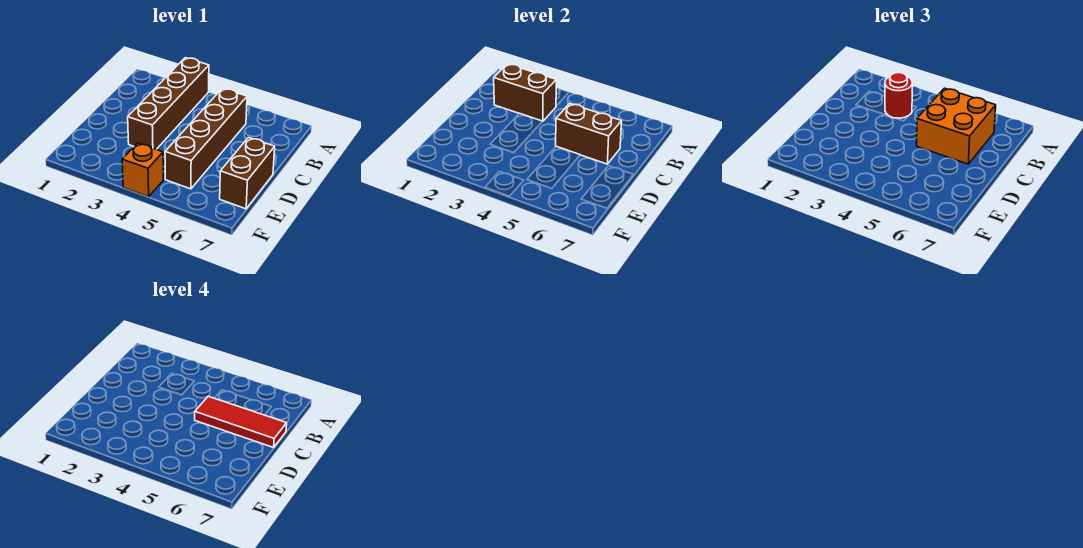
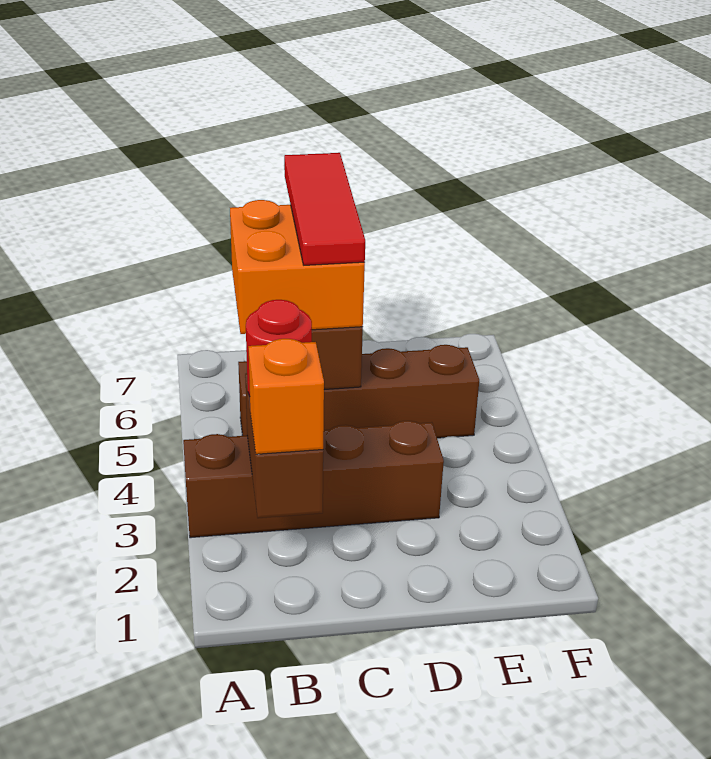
brown brick D7:E7 level 1 -> none
orange brick F4 level 1 -> orange brick B2 level 3

